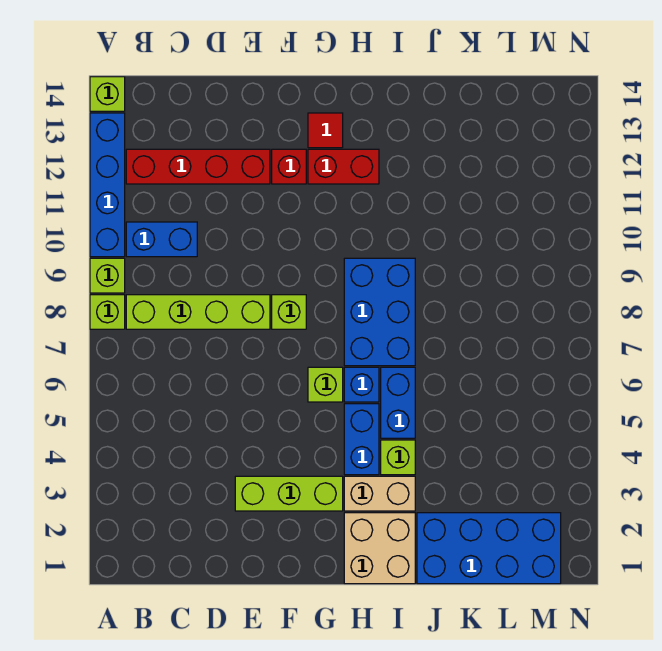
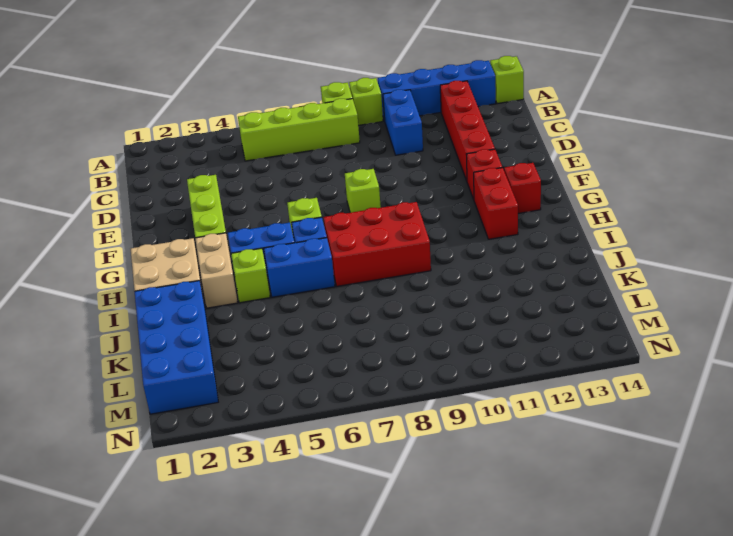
lime brick B8:E8 level 1 -> lime brick B5:B8 level 1
red tile G13 level 1 -> red brick G13 level 1
blue brick H7:I9 level 1 -> red brick H7:I9 level 1

